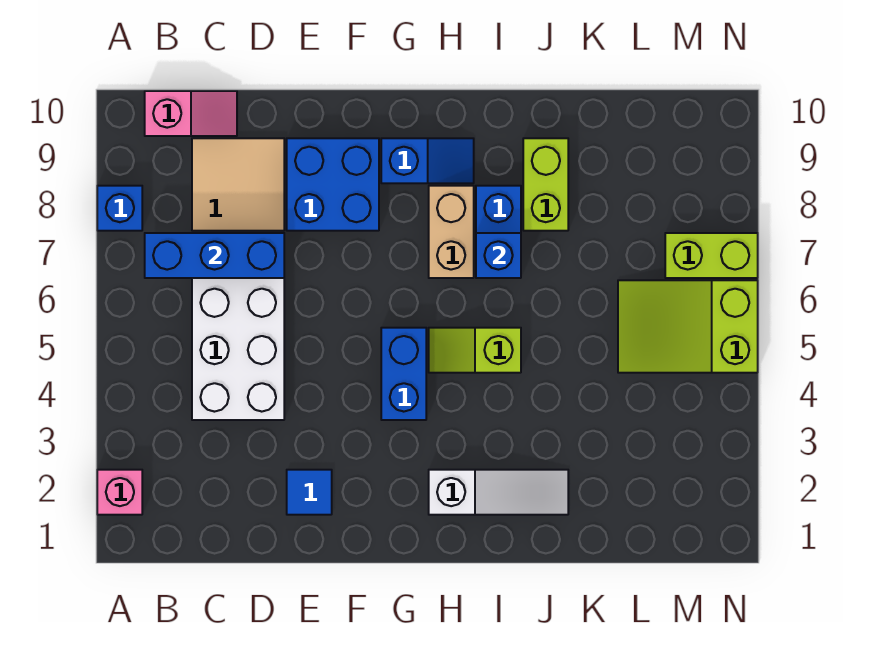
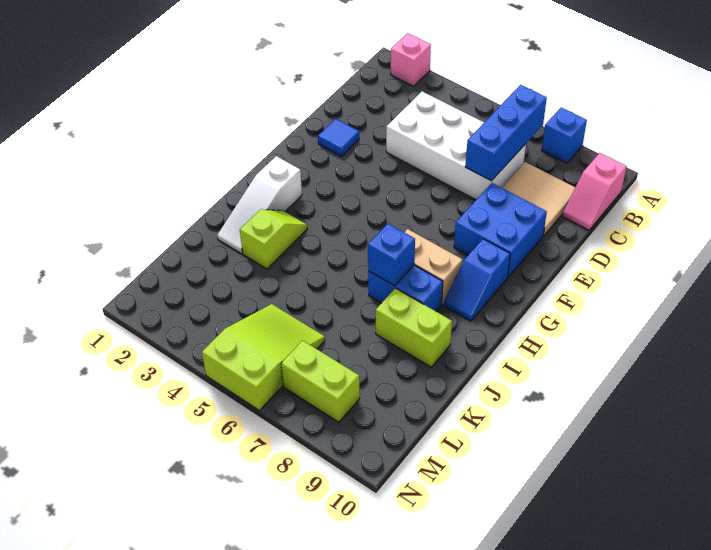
blue brick G4:G5 level 1 -> none
lime slope H5:I5 level 1 top I -> lime slope I3:J3 level 1 top J
lime brick M7:N7 level 1 -> lime brick M7:M8 level 1

